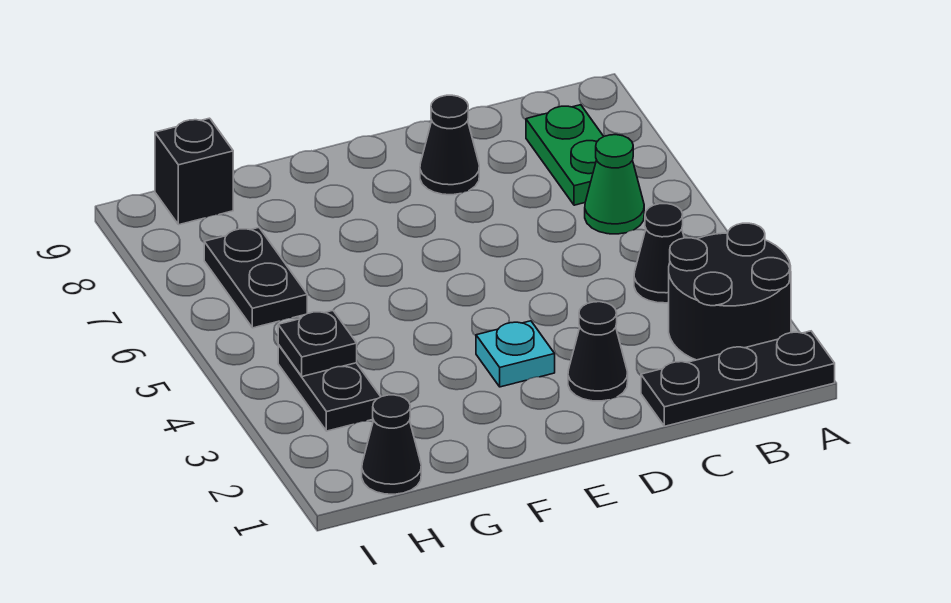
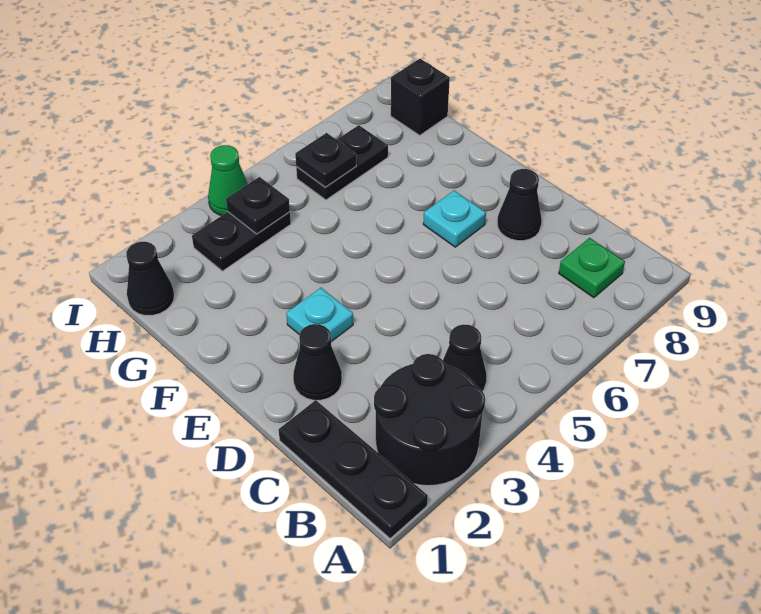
green cone B6 level 1 -> green cone I4 level 1
green plate B7:B8 level 1 -> green plate B8 level 1
none -> cyan plate E7 level 1
none -> black plate H6 level 2

